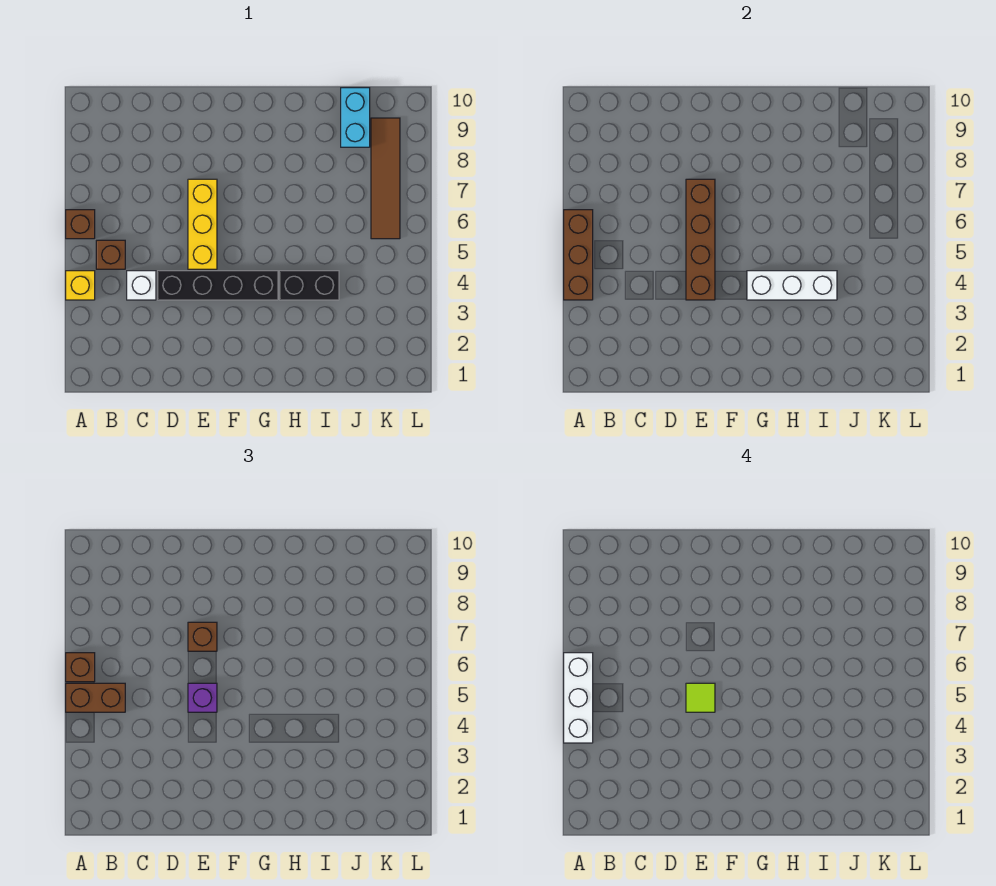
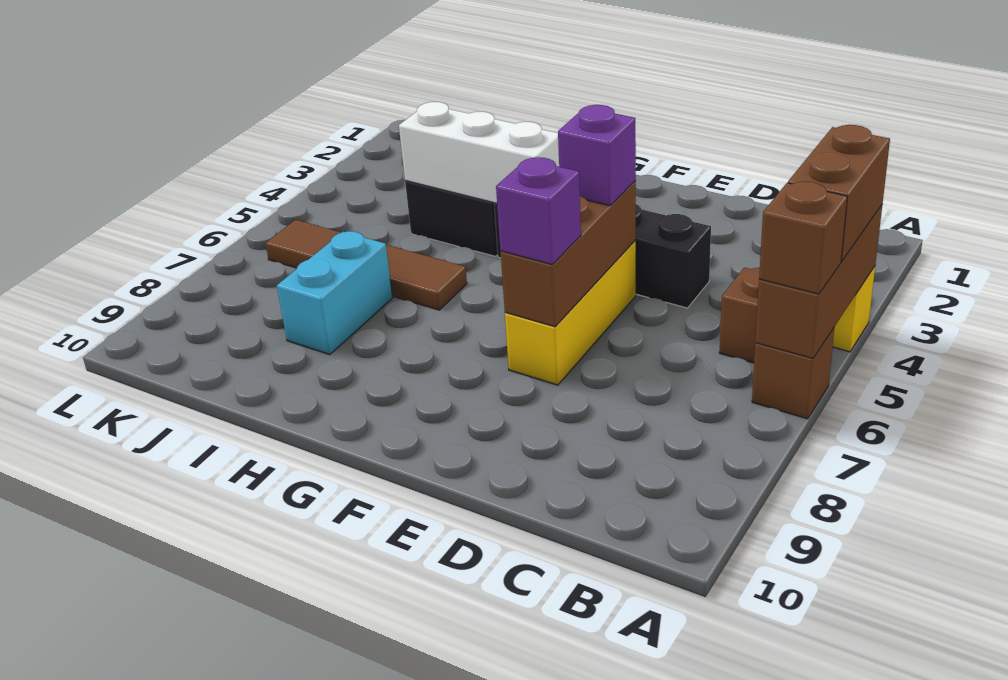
white brick A4:A6 level 4 -> none
brown brick A5:B5 level 3 -> brown brick A4:A5 level 3
white brick C4 level 1 -> none
brown brick E4:E7 level 2 -> brown brick E5:E7 level 2
lime tile E5 level 4 -> none
brown brick E7 level 3 -> purple brick E7 level 3
cyan brick J9:J10 level 1 -> cyan brick I7:I8 level 1
brown tile K6:K9 level 1 -> brown tile H6:K6 level 1

